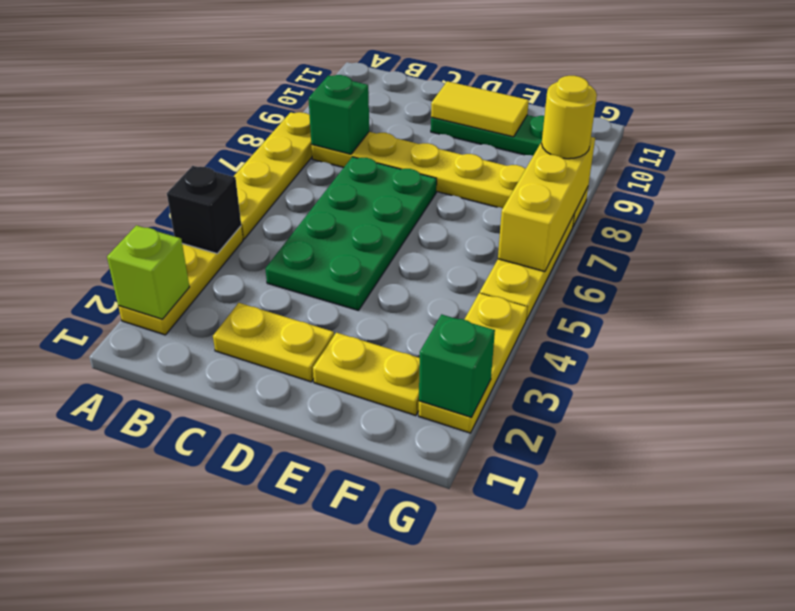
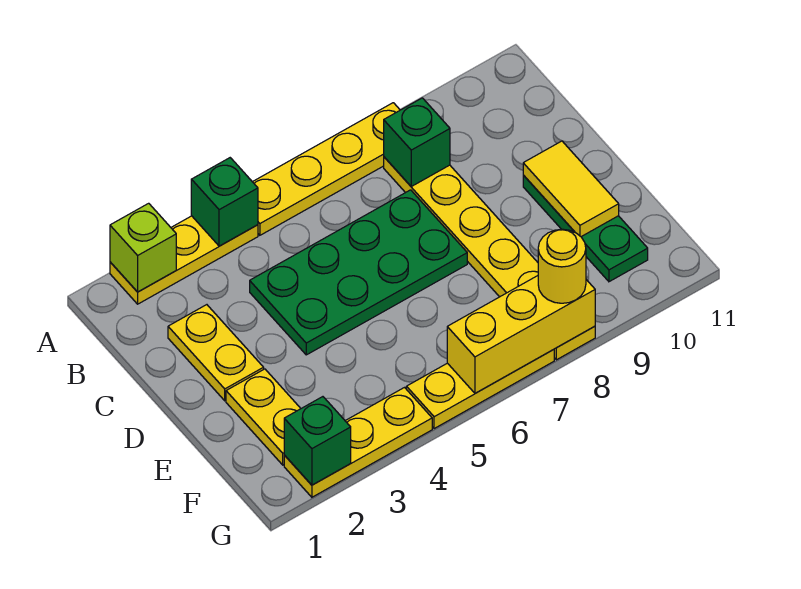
black brick A4 level 2 -> green brick A4 level 2

